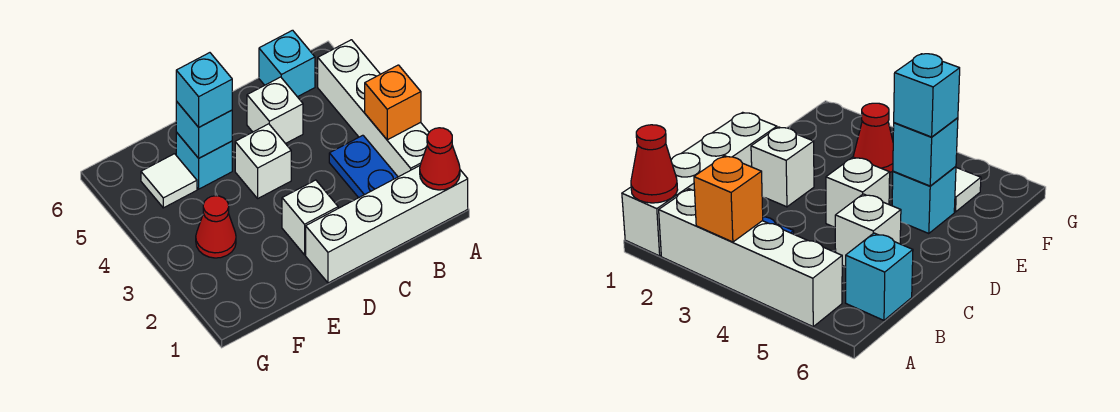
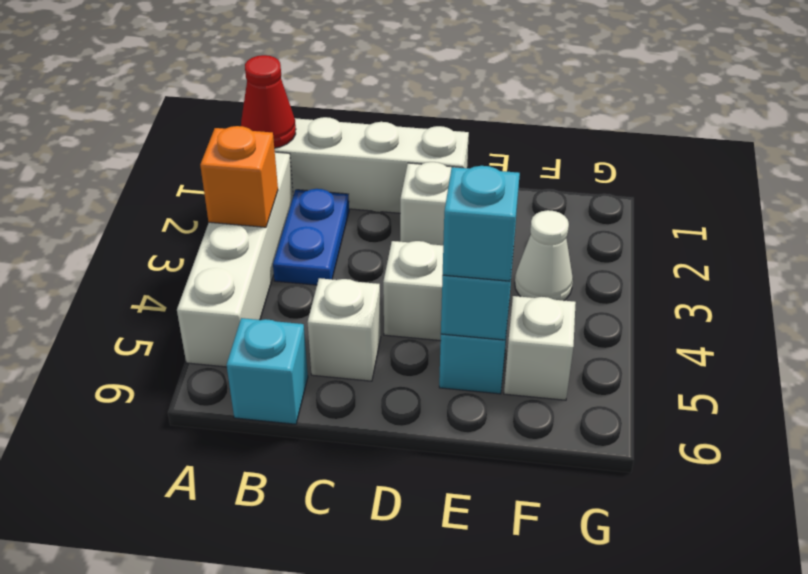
red cone F3 level 1 -> white cone F3 level 1
white tile F5 level 1 -> white brick F5 level 1

